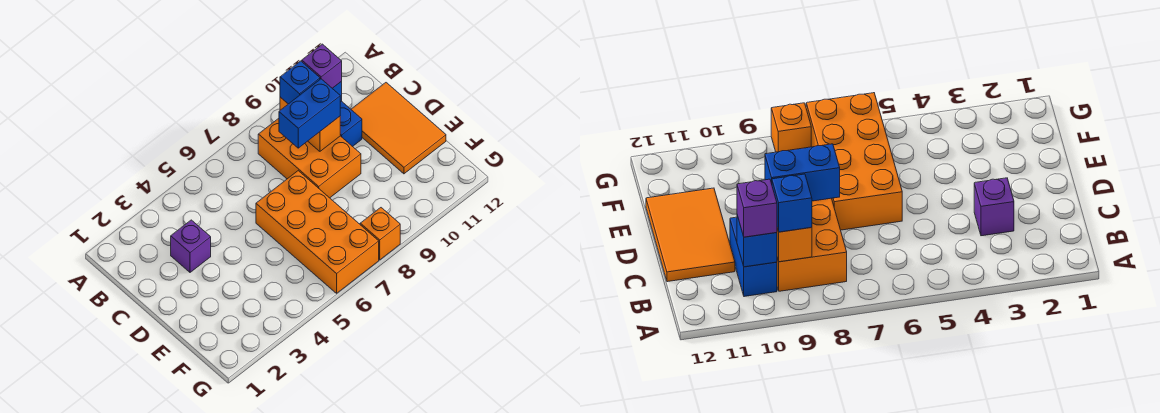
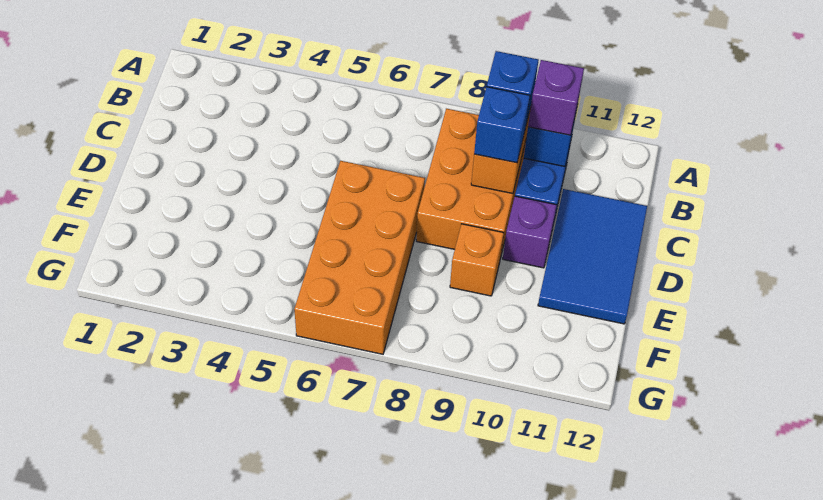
purple brick C3 level 1 -> purple brick D10 level 1
blue brick C8:C9 level 3 -> blue brick C9 level 3
orange tile C11:E12 level 1 -> blue tile C11:E12 level 1
orange brick G8 level 1 -> orange brick E9 level 1

